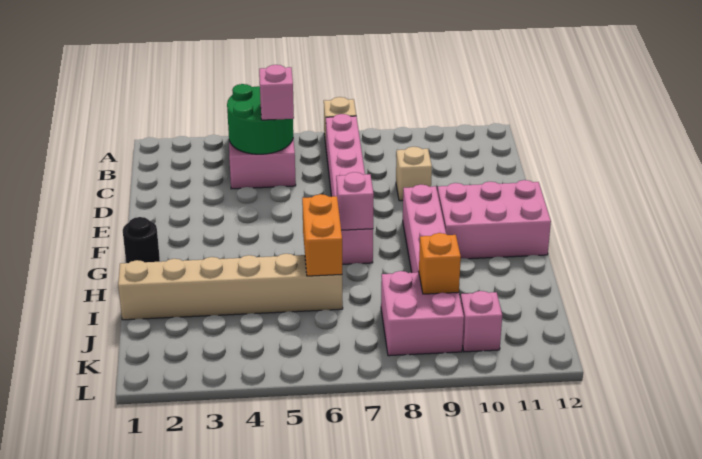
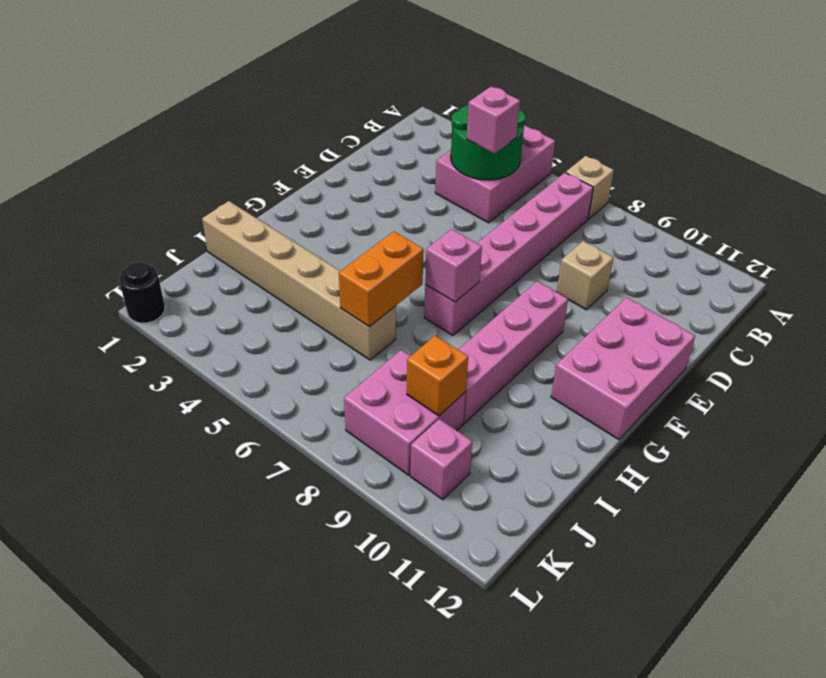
pink brick F10:G12 level 1 -> pink brick E11:G12 level 1
black round brick G1 level 1 -> black round brick L1 level 1

